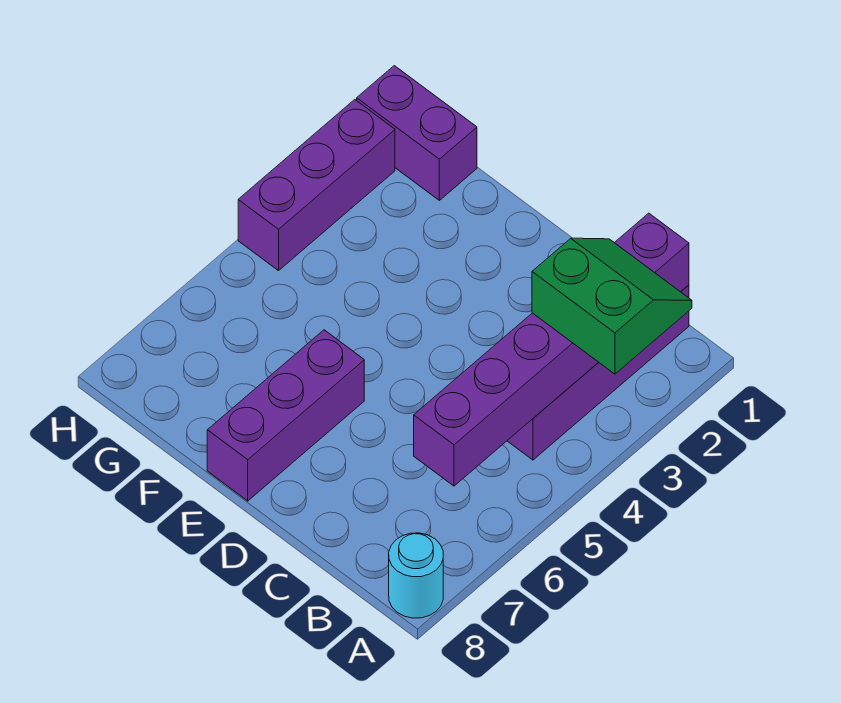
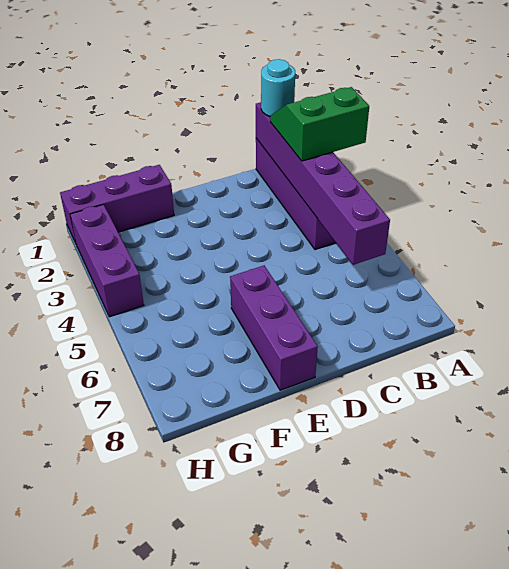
cyan round brick A8 level 1 -> cyan round brick B1 level 3
purple brick G1:H1 level 1 -> purple brick F1:H1 level 1

